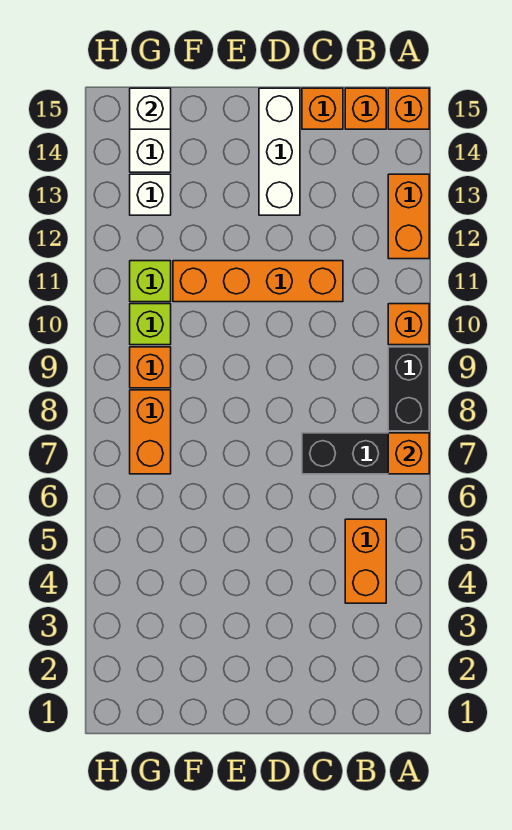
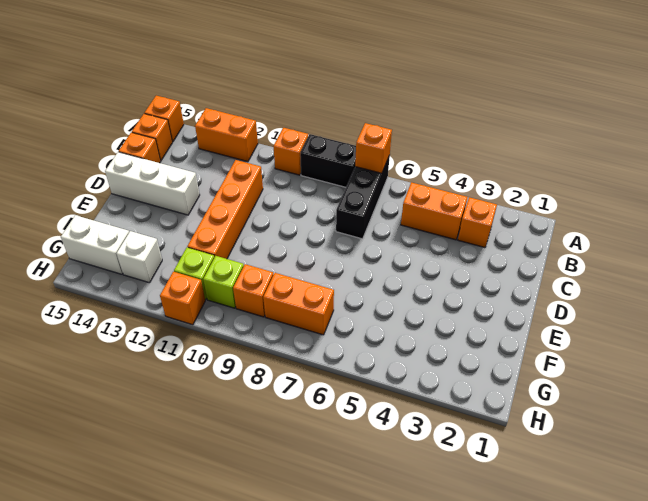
none -> orange brick B3 level 1
white brick G15 level 2 -> none
none -> orange brick H11 level 1

